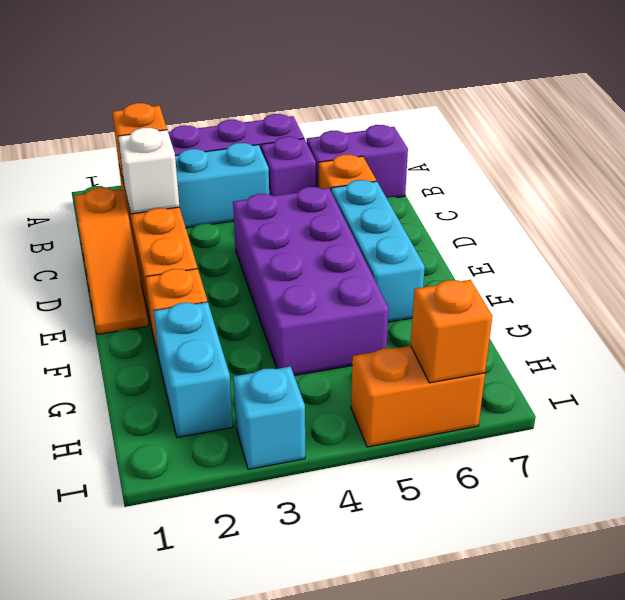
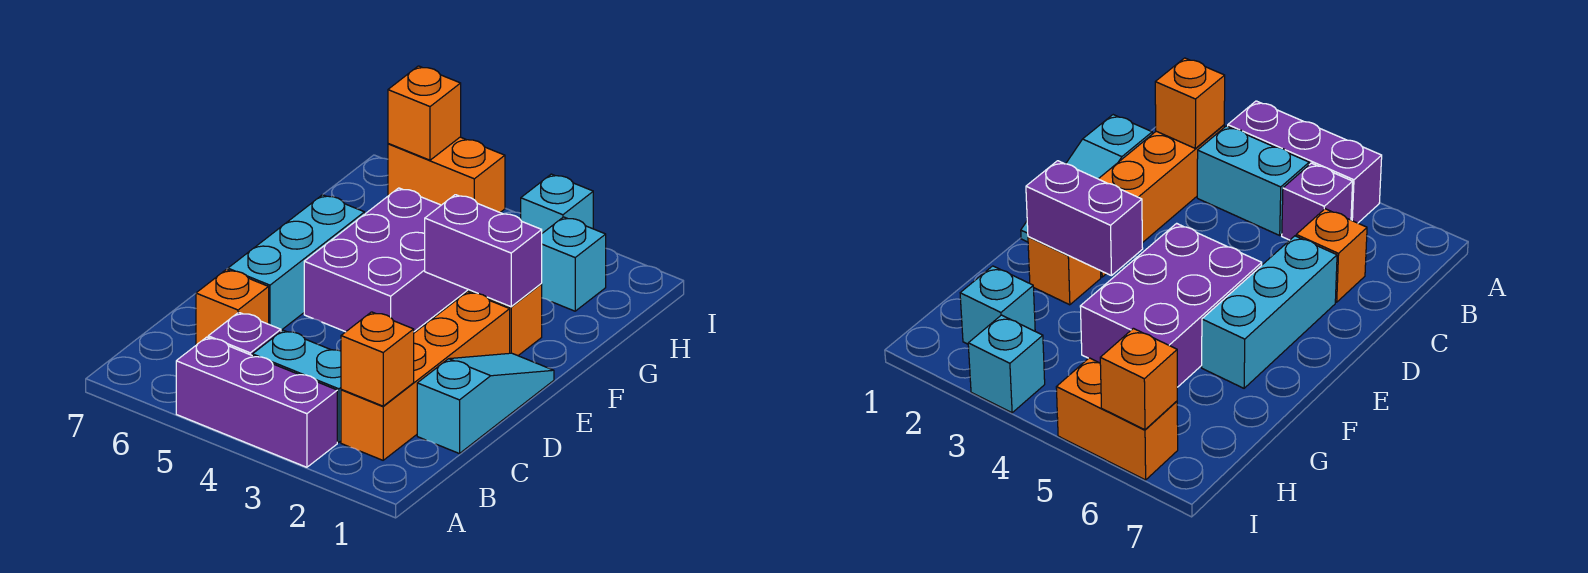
purple brick B6:B7 level 1 -> purple brick F2:F3 level 2
orange slope C1:E1 level 1 top C -> cyan slope C1:E1 level 1 top C
white brick C2 level 2 -> none
purple brick D4:G5 level 1 -> purple brick E4:G5 level 1
cyan brick G2:H2 level 1 -> cyan brick H2 level 1

